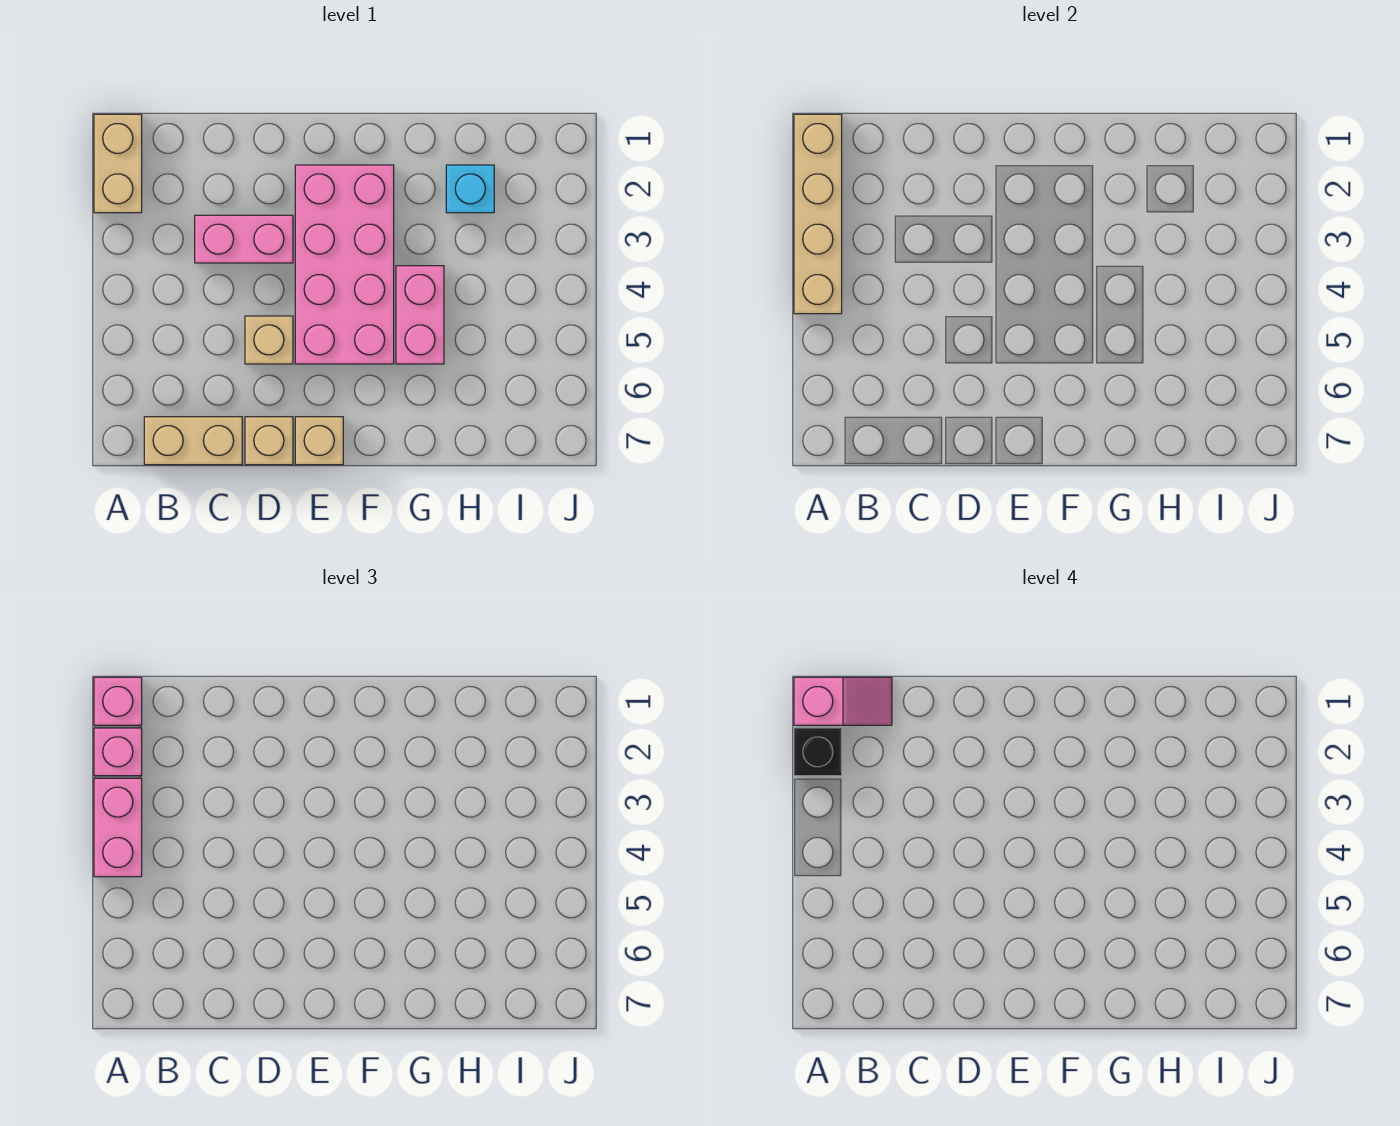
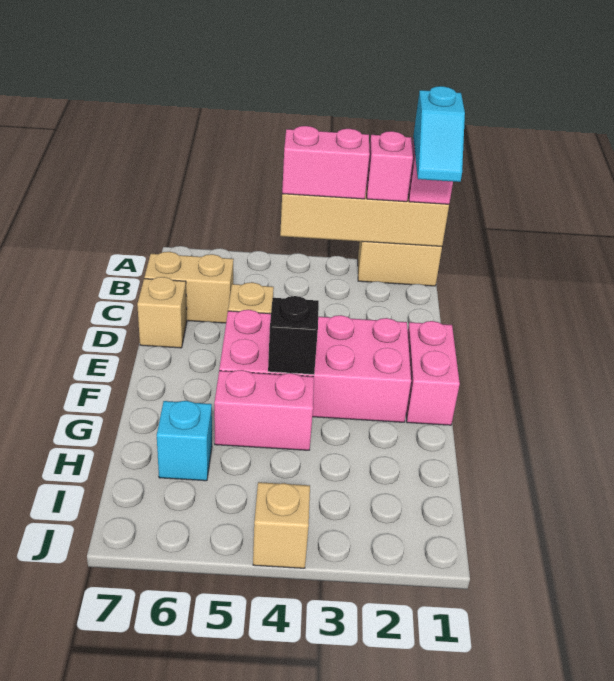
pink slope A1:B1 level 4 top A -> cyan slope A1:B1 level 4 top A
black brick A2 level 4 -> black brick F4 level 2
tan brick B7:C7 level 1 -> tan brick C6:C7 level 1
pink brick C3:D3 level 1 -> pink brick E1:F1 level 1
tan brick E7 level 1 -> tan brick J4 level 1
cyan brick H2 level 1 -> cyan brick H6 level 1

